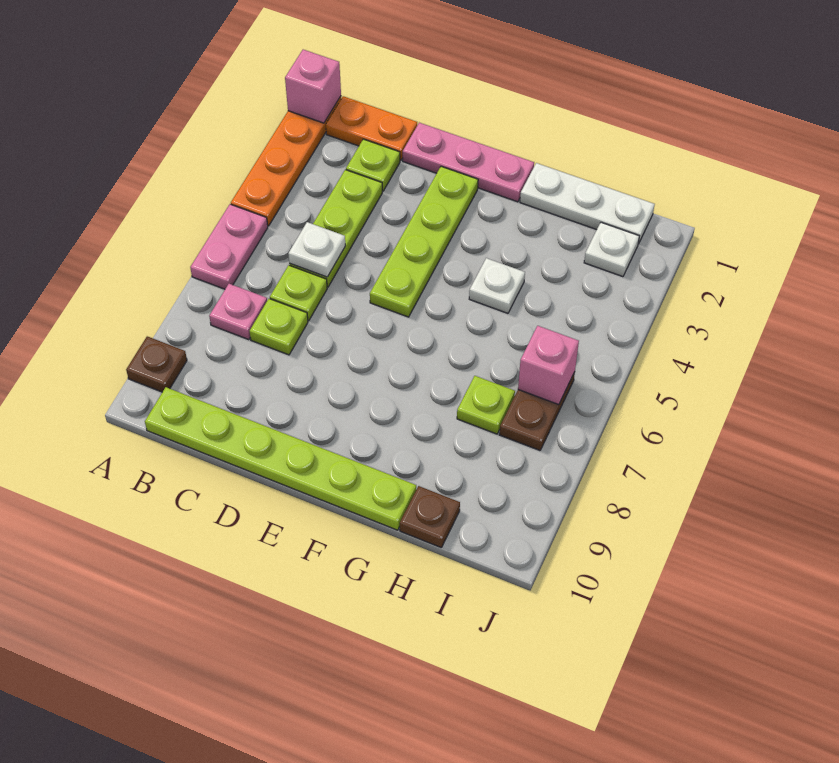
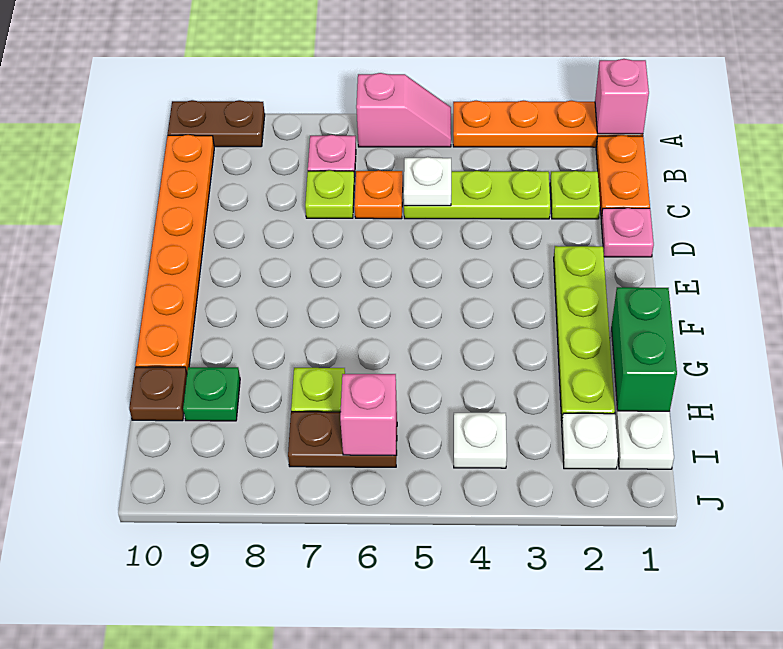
pink plate A5:A6 level 1 -> pink slope A5:A6 level 1 top 6
brown plate A9 level 1 -> brown plate A9:A10 level 1
lime plate B10:G10 level 1 -> orange plate B10:G10 level 1
lime plate C6 level 1 -> orange plate C6 level 1
pink plate D1:F1 level 1 -> pink plate D1 level 1
lime plate E2:E5 level 1 -> lime plate E2:H2 level 1
none -> green brick G1:H1 level 2
white plate G4 level 1 -> white plate I4 level 1
none -> green plate H9 level 1

